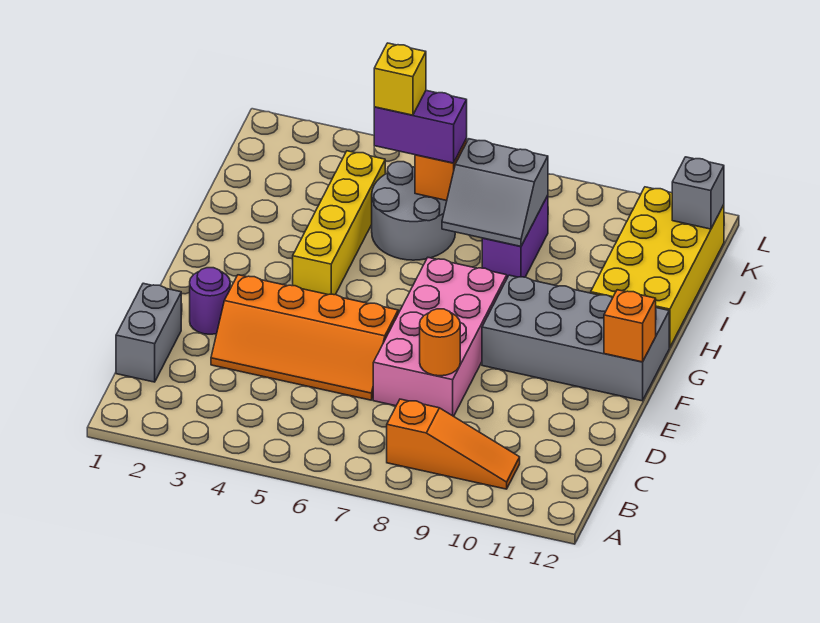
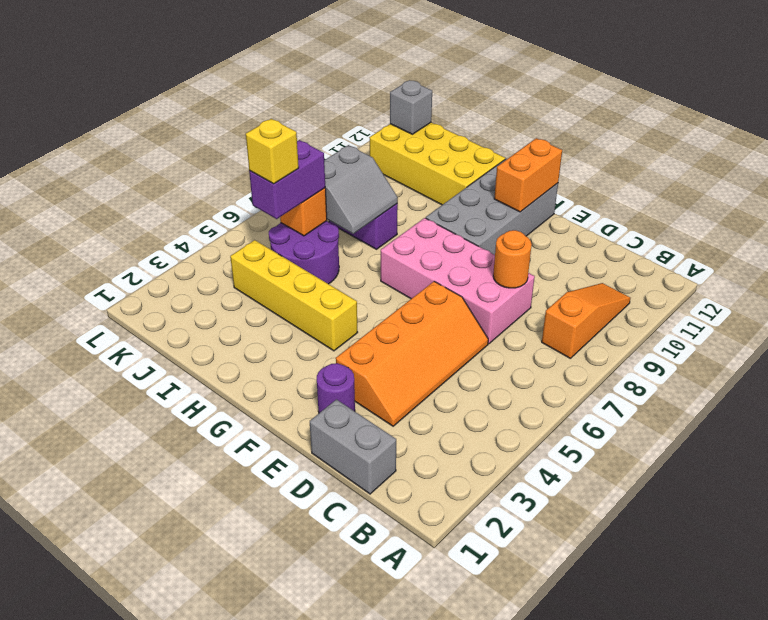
orange brick F12 level 2 -> orange brick F11:F12 level 2
grey round brick I5:J6 level 1 -> purple round brick I5:J6 level 1

